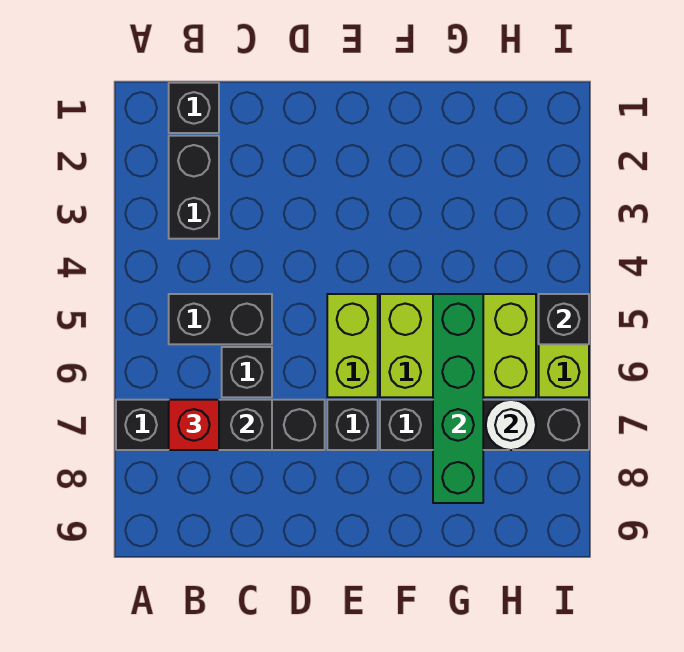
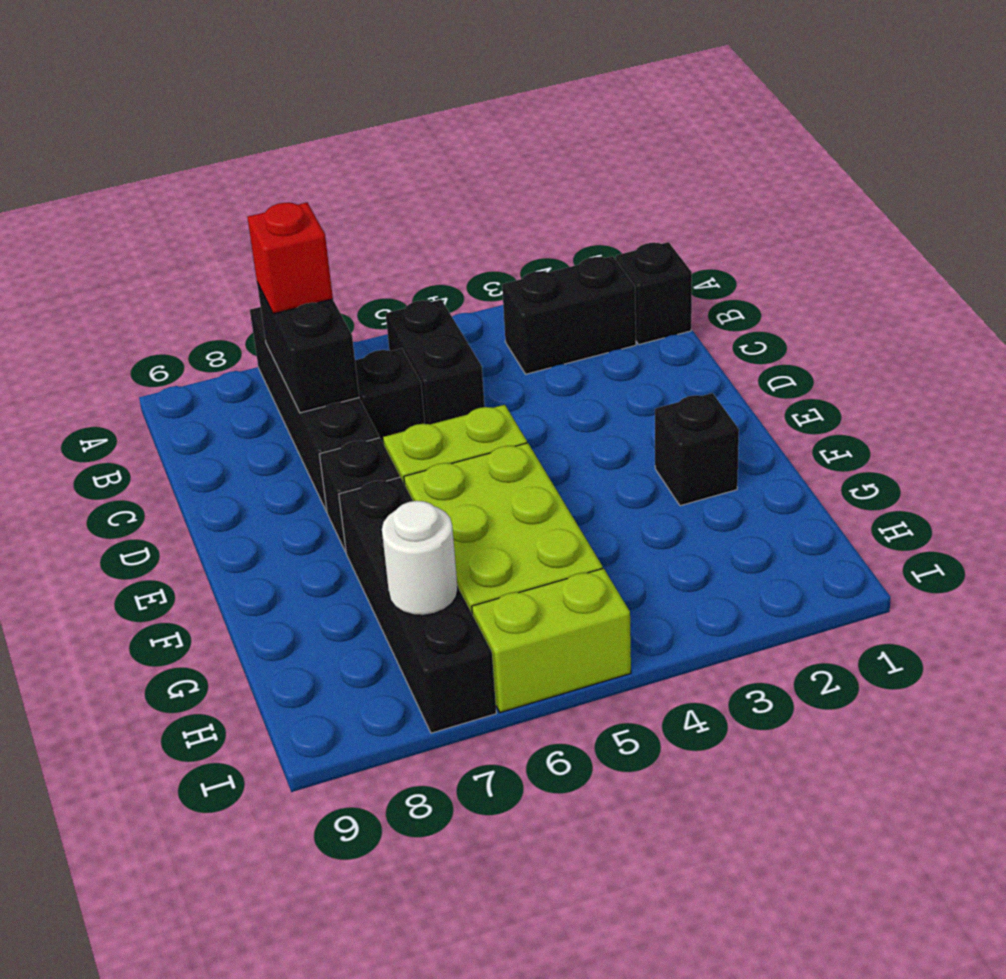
green brick G5:G8 level 2 -> none
black brick I5 level 2 -> black brick F2 level 1

